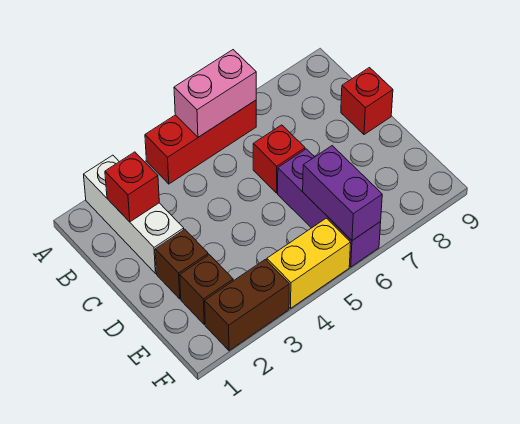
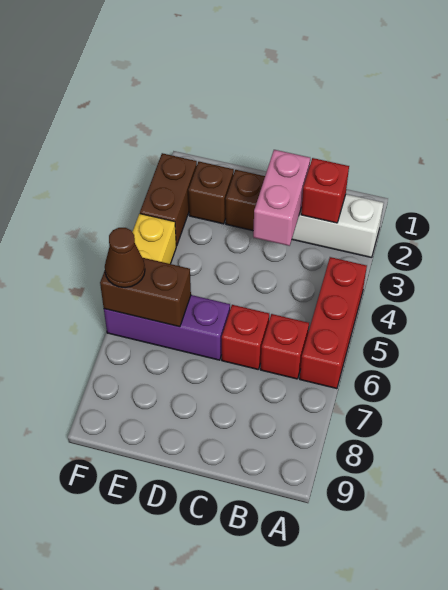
pink brick A5:A6 level 2 -> pink brick C2:C3 level 2
red brick C9 level 1 -> red brick B6 level 1
purple brick E6:F6 level 2 -> brown brick E6:F6 level 2
none -> brown cone F6 level 3

